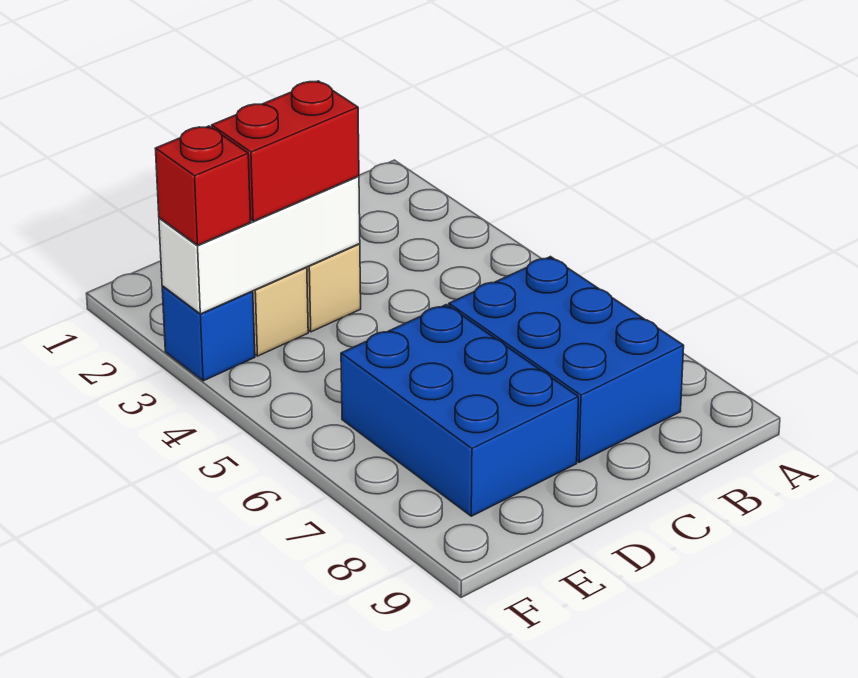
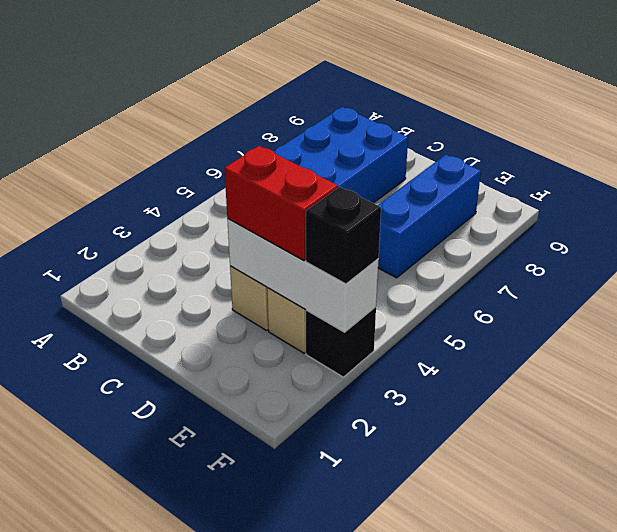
blue brick D6:E8 level 1 -> blue brick E6:E8 level 1
blue brick F3 level 1 -> black brick F3 level 1
red brick F3 level 3 -> black brick F3 level 3

